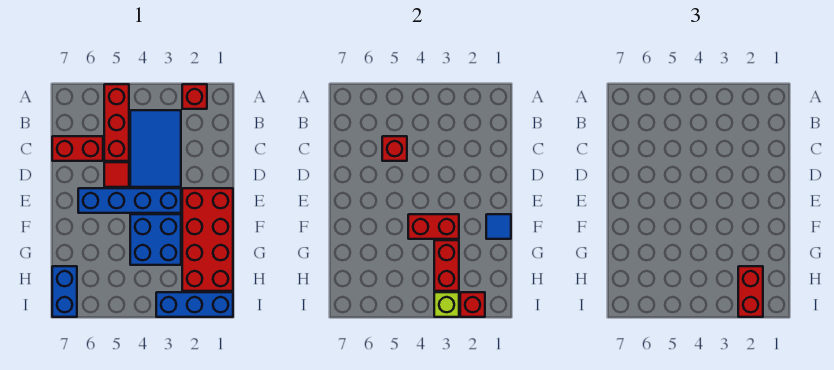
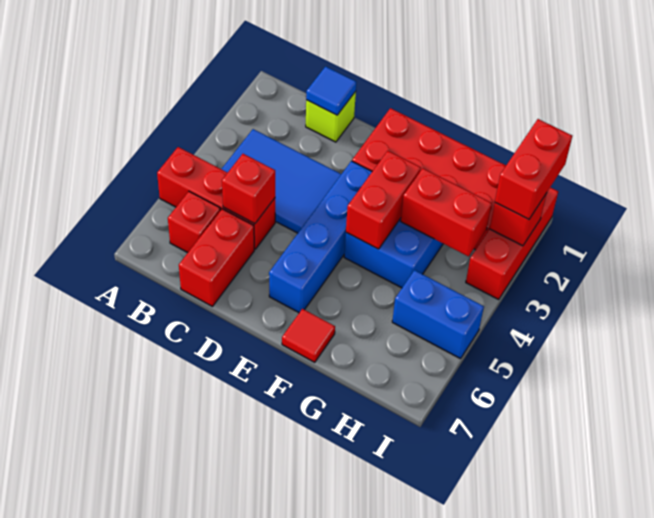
red brick A2 level 1 -> red brick B6 level 1
red tile D5 level 1 -> red tile F7 level 1
blue tile F1 level 2 -> blue tile C1 level 2
red brick H2:I2 level 3 -> red brick I1:I2 level 3
blue brick H7:I7 level 1 -> blue brick H5:I5 level 1
blue brick I1:I3 level 1 -> red brick I1:I3 level 1
lime brick I3 level 2 -> lime brick C1 level 1

